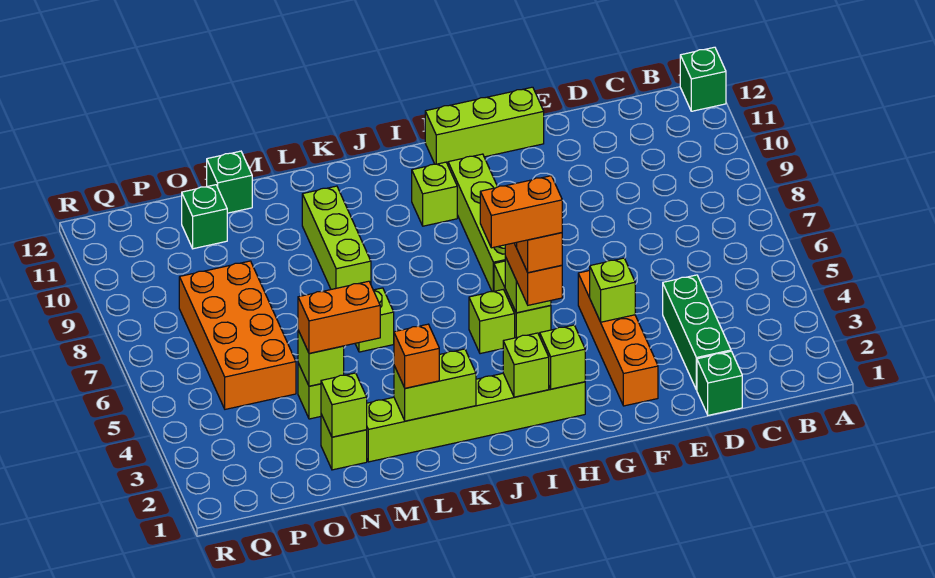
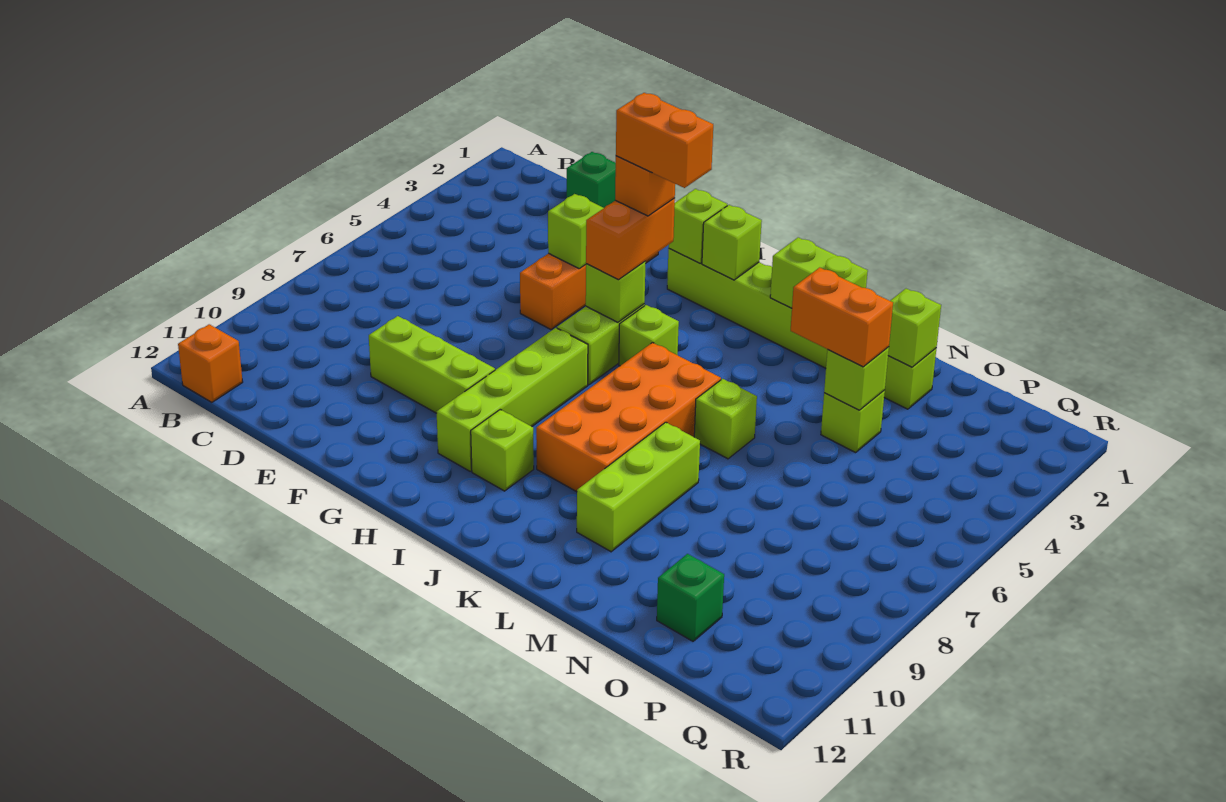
green brick A12 level 1 -> none
green brick D2:D4 level 1 -> none
lime brick F12:H12 level 1 -> lime brick E9:G9 level 1
orange brick L2 level 3 -> orange brick B12 level 1
green brick N12 level 1 -> none
orange brick O5:P8 level 1 -> orange brick J6:K9 level 1

